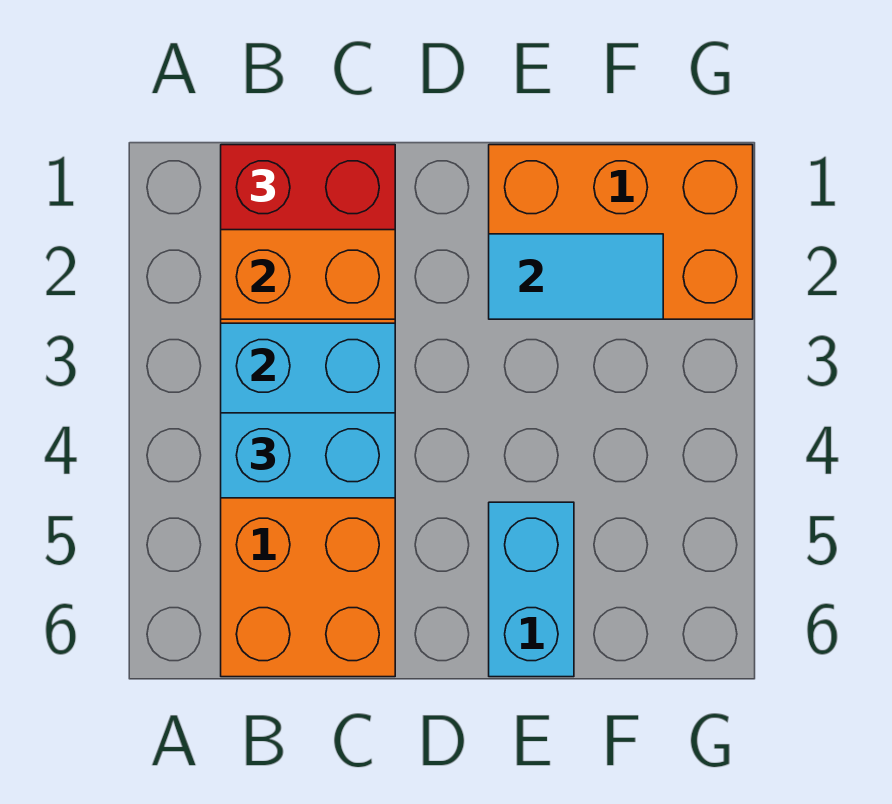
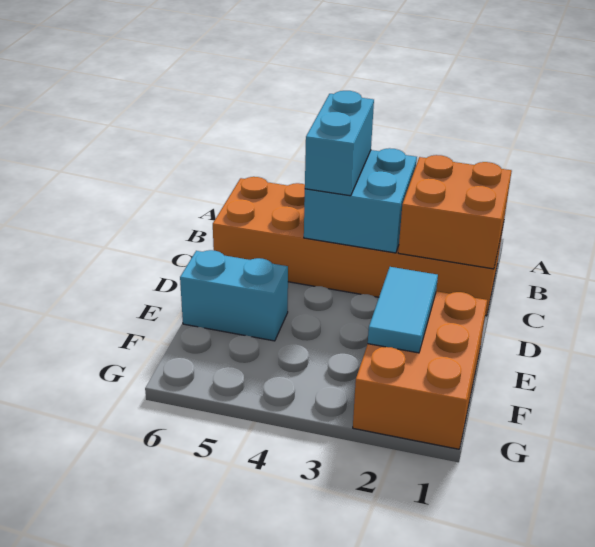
red brick B1:C1 level 3 -> none

